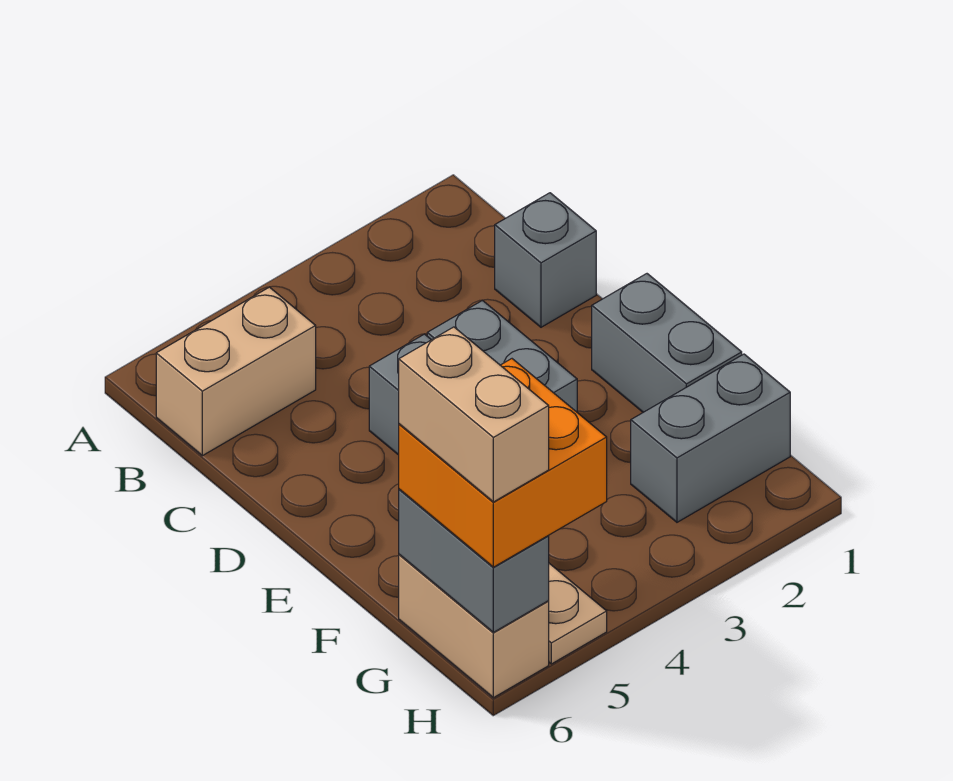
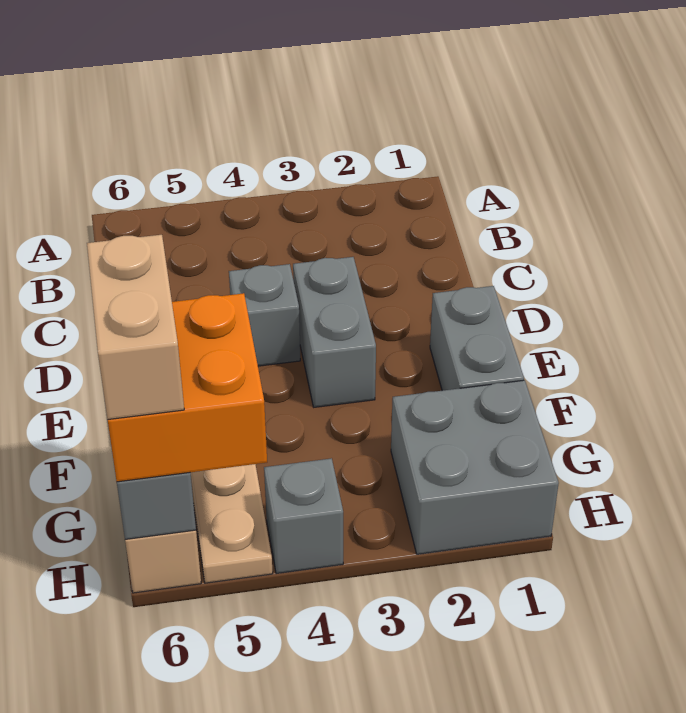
tan brick B5:B6 level 1 -> none
grey brick C1 level 1 -> grey brick H4 level 1
grey brick G1:G2 level 1 -> grey brick G1:H2 level 1

